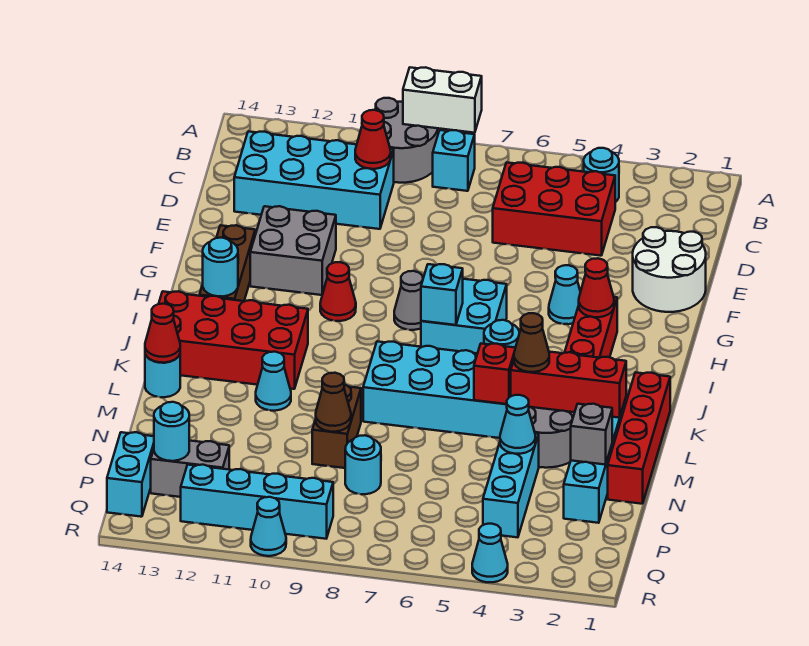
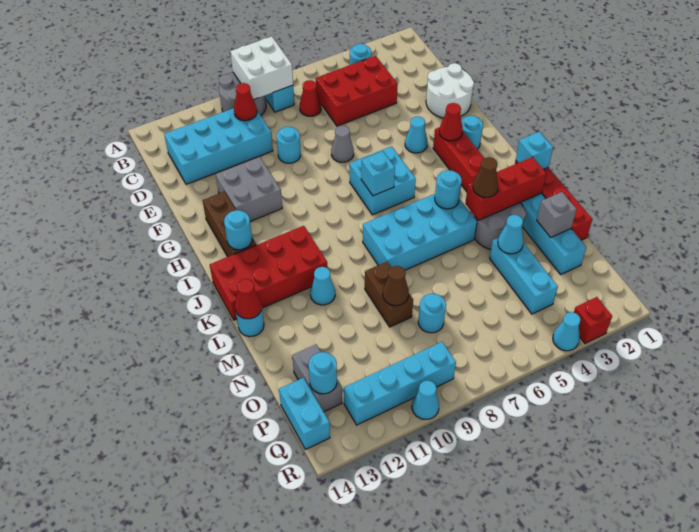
white brick A8:A9 level 2 -> white brick A8:B9 level 2
none -> cyan round brick E9 level 1
none -> cyan round brick H2 level 1
grey cone H8 level 1 -> grey cone F7 level 1
red cone H10 level 1 -> red cone C7 level 1
none -> cyan brick K1 level 2
red brick L5 level 2 -> red brick R3 level 1
grey brick P12:P13 level 1 -> grey brick O13:P13 level 1

